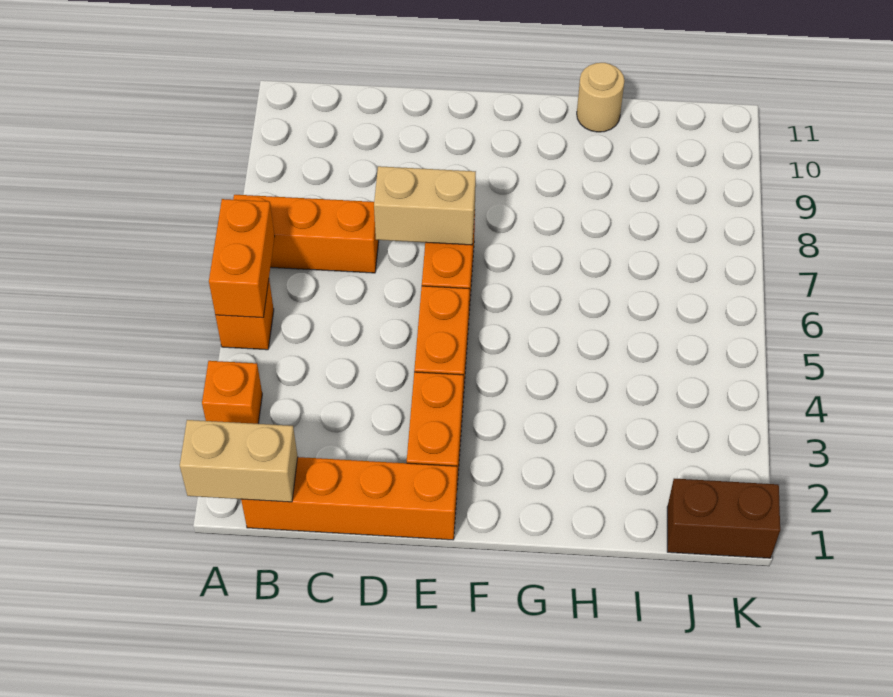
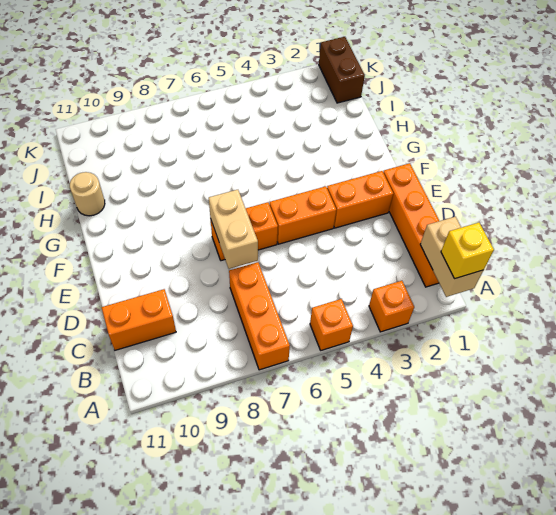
none -> yellow brick A1 level 3
orange brick A5:A6 level 2 -> orange brick C10:C11 level 1

